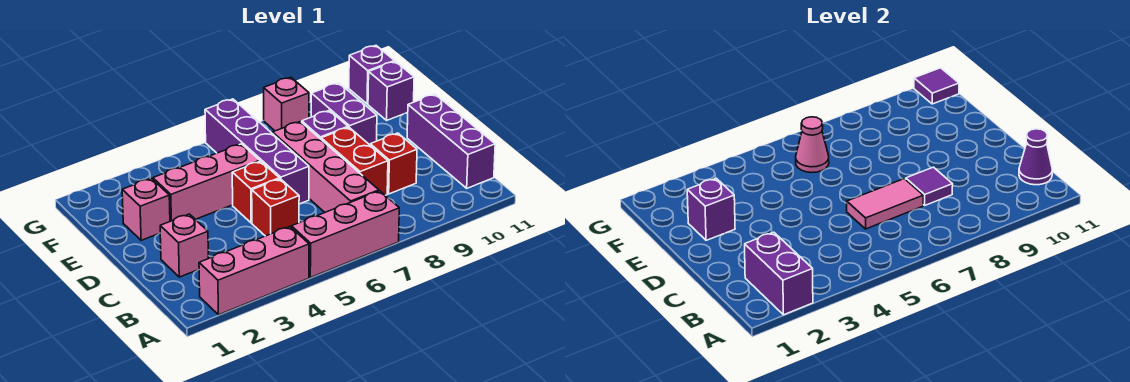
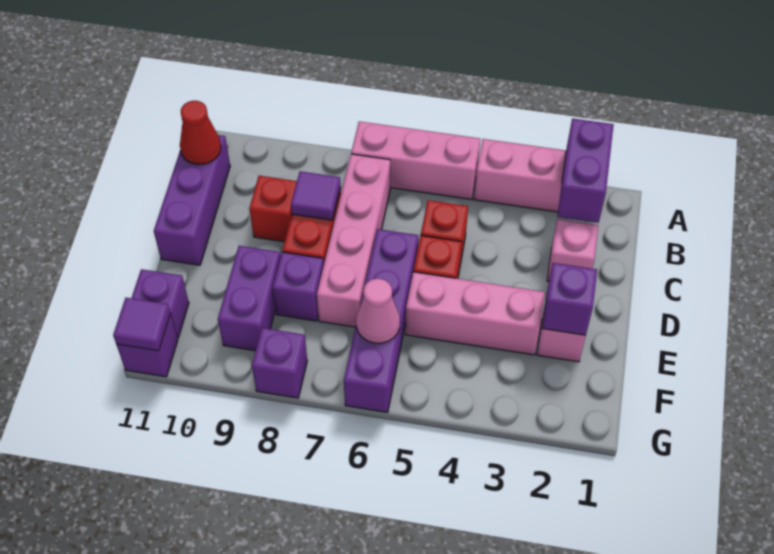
purple cone B11 level 2 -> red cone B11 level 2
pink tile C6:C7 level 2 -> none
pink brick G8 level 1 -> purple brick G8 level 1

